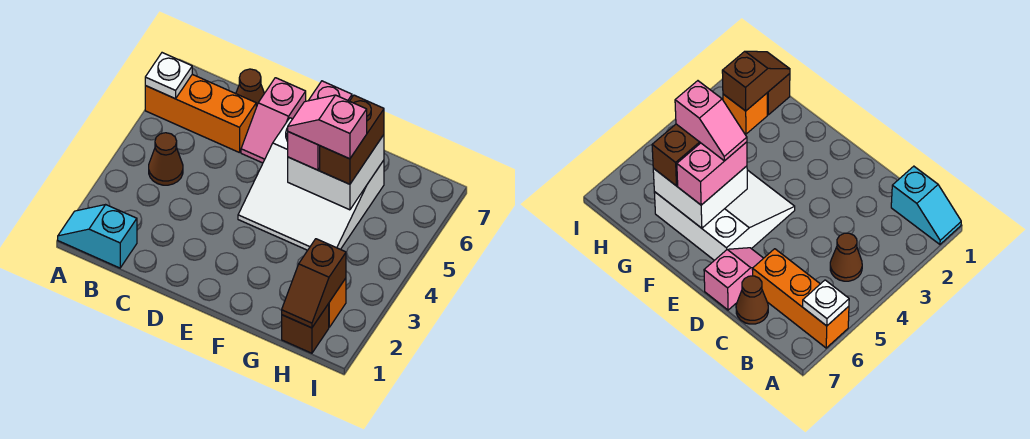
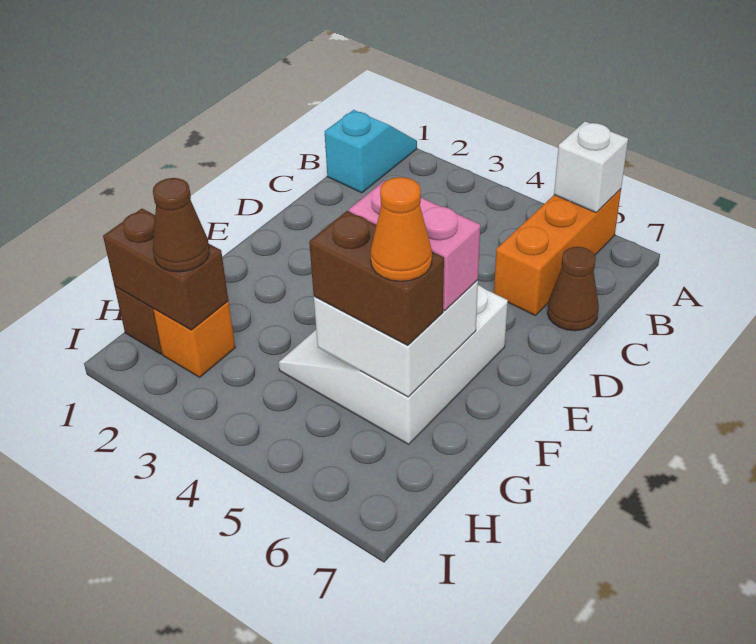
white plate A6 level 2 -> white brick A6 level 2
brown cone B4 level 1 -> brown cone H2 level 3
pink slope D6:D7 level 1 top 7 -> none
pink slope F5:G5 level 4 top G -> none
none -> orange cone G6 level 4
brown slope H1:H2 level 2 top 2 -> brown brick H1:H2 level 2

